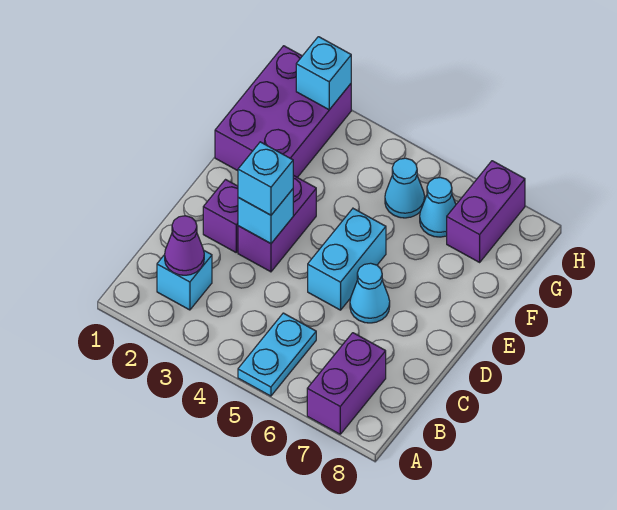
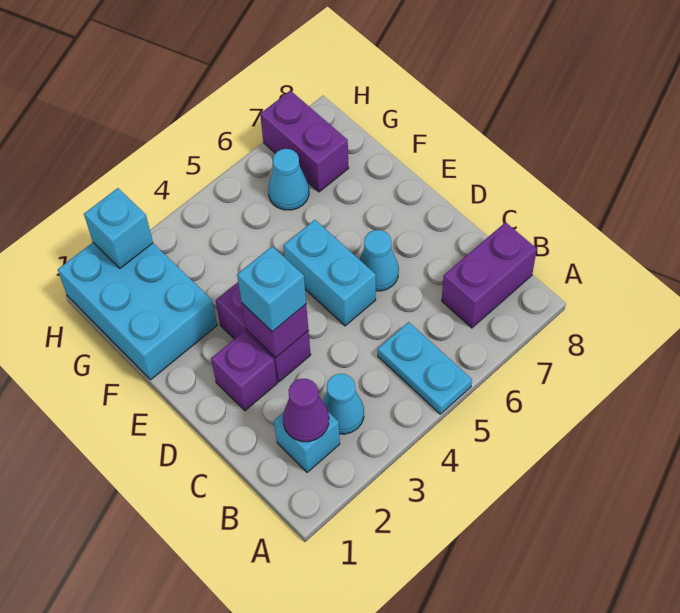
purple brick A7:B7 level 1 -> purple brick B7:B8 level 1
cyan brick D3 level 2 -> purple brick D3 level 2
purple brick F1:H2 level 1 -> cyan brick F1:H2 level 1
cyan cone G5 level 1 -> cyan cone B3 level 1

